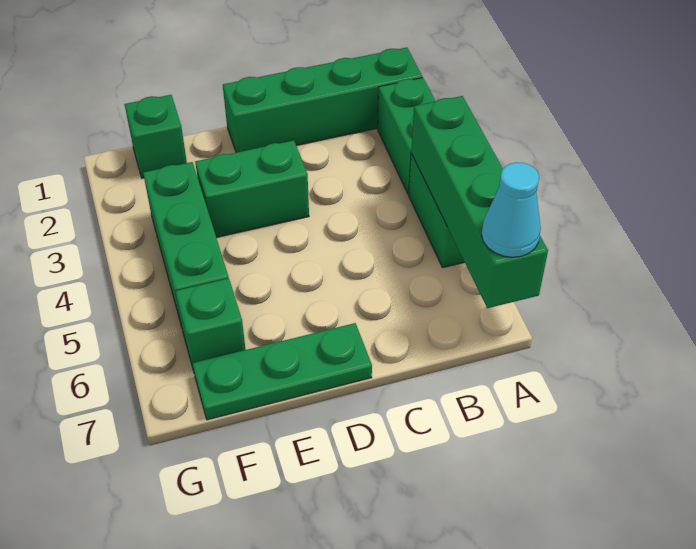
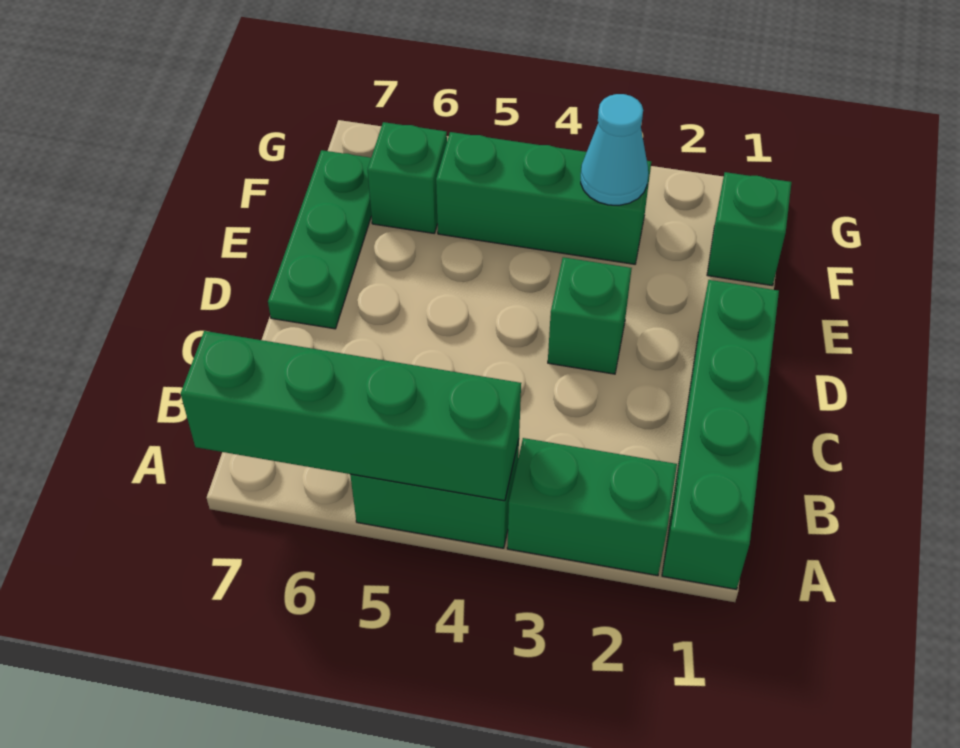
cyan cone A7 level 3 -> cyan cone F3 level 2
green brick D3:E3 level 1 -> green brick D3 level 1

